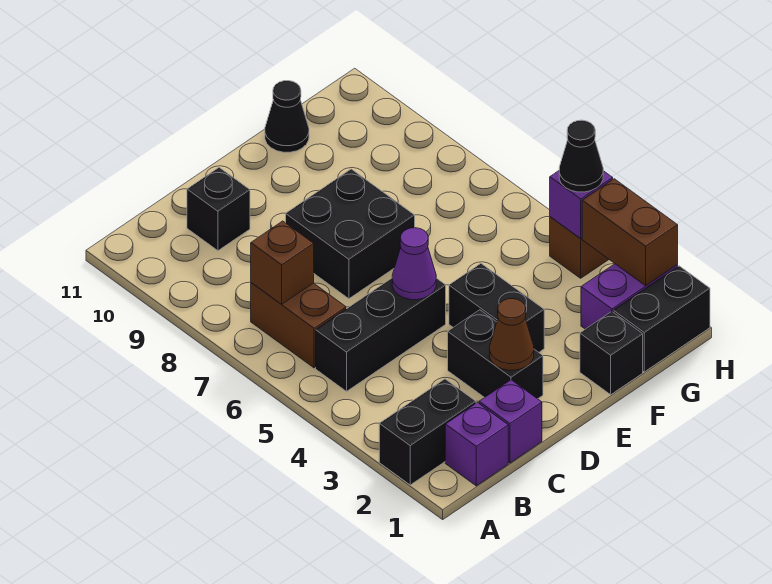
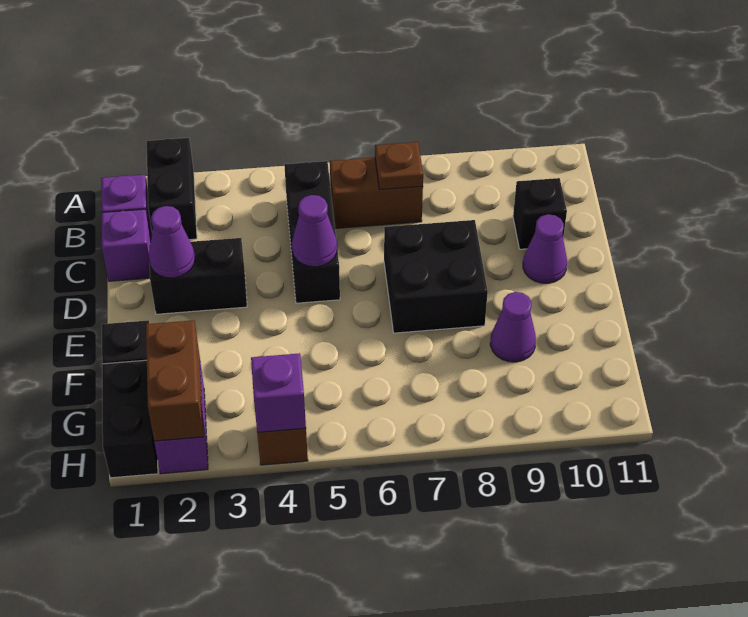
brown brick B7 level 2 -> brown plate B7 level 2
brown cone D2 level 2 -> purple cone D2 level 2
none -> purple cone D10 level 1
black brick E3:E4 level 1 -> none
none -> purple cone F9 level 1
black cone F11 level 1 -> none
brown brick H2:H3 level 2 -> brown brick G2:H2 level 2
black cone H4 level 3 -> none

